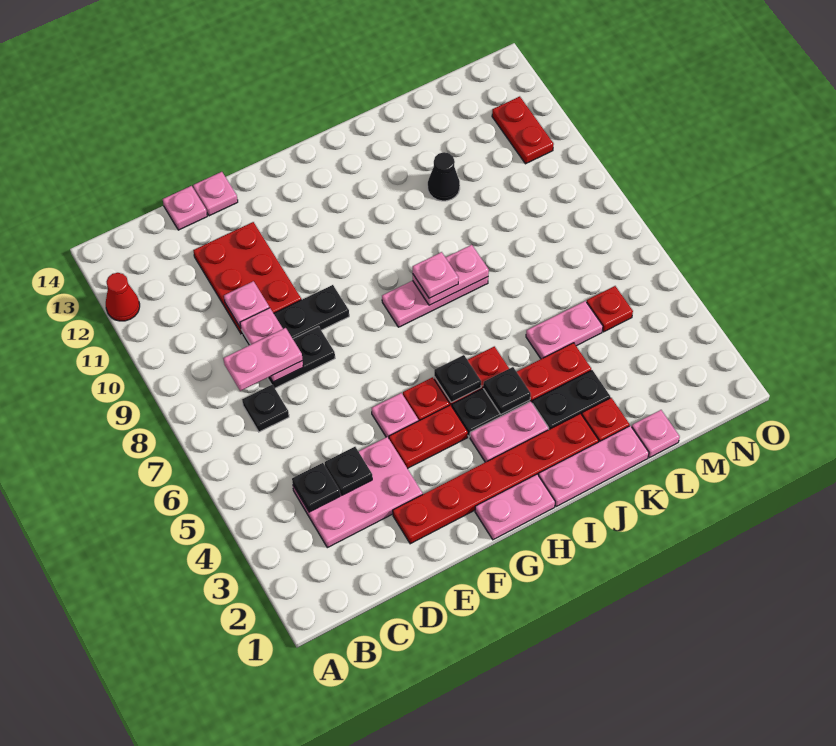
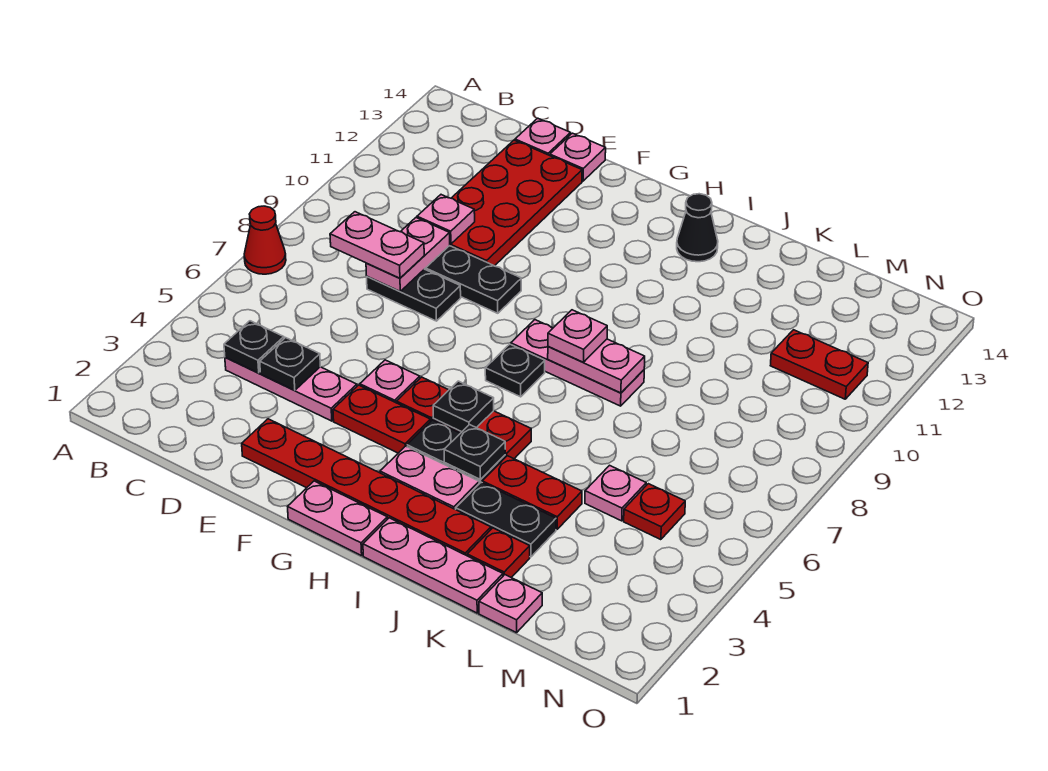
red cone A12 level 1 -> red cone A7 level 1
pink plate C3:E4 level 1 -> pink plate C4:E4 level 1
black plate C7 level 1 -> black plate H7 level 1
red plate D10:E12 level 1 -> red plate D10:E13 level 1
pink plate K5:L5 level 1 -> pink plate L5 level 1
black cone K11 level 1 -> black cone I13 level 1
red plate N11:N12 level 1 -> red plate M11:N11 level 1

